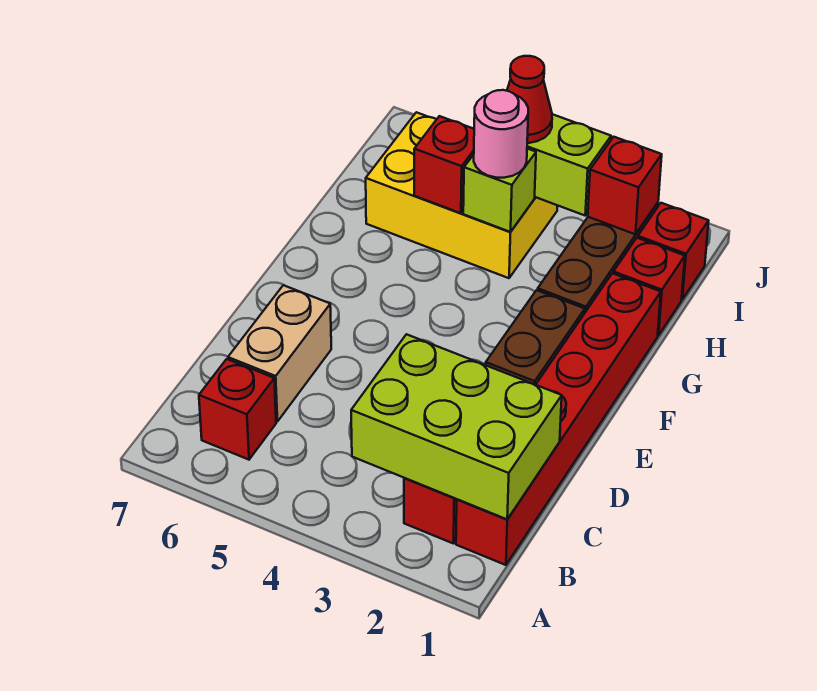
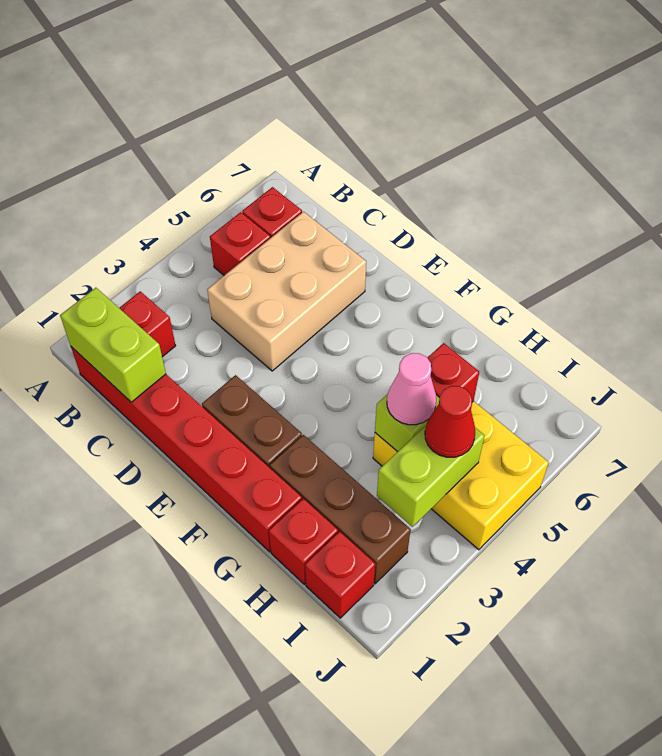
lime brick B1:C3 level 2 -> lime brick B1:C1 level 2
tan brick C6:D6 level 1 -> tan brick C4:D6 level 1
yellow brick H4:I6 level 1 -> yellow brick H4:J5 level 1
pink round brick H4 level 3 -> pink cone H4 level 3
red brick I2 level 2 -> red brick B5 level 1

